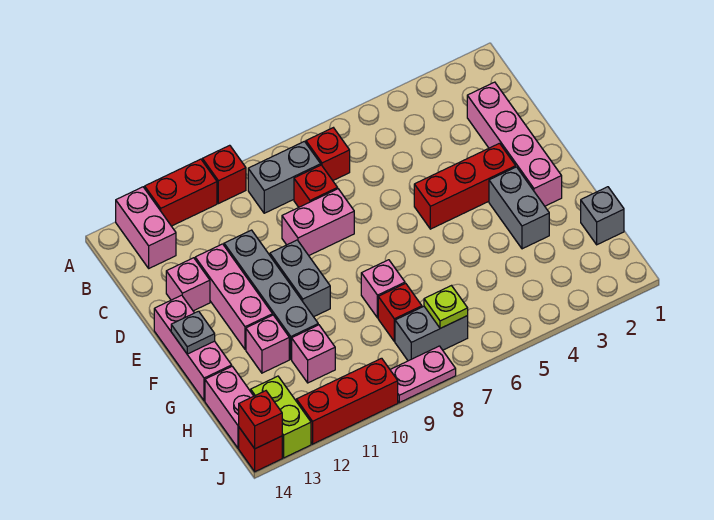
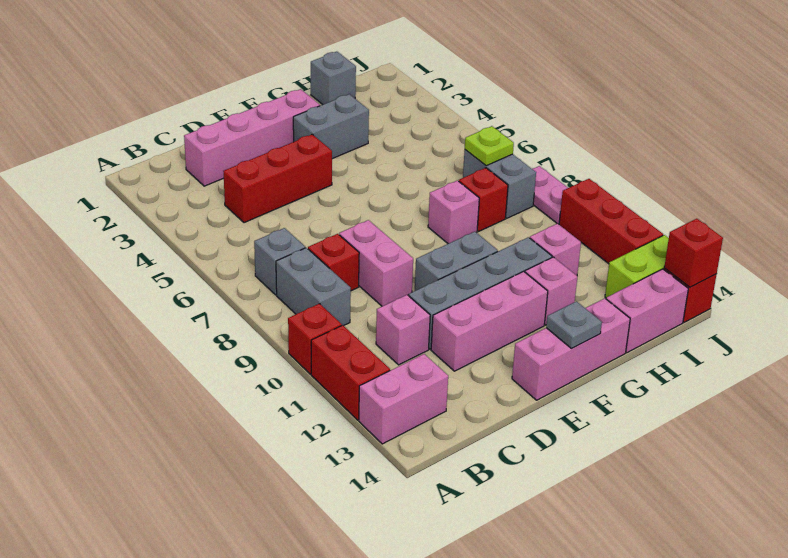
red brick B7 level 1 -> grey brick B7 level 1
pink brick D13 level 1 -> pink brick C11 level 1
red brick E3:E5 level 1 -> red brick C4:E4 level 1

